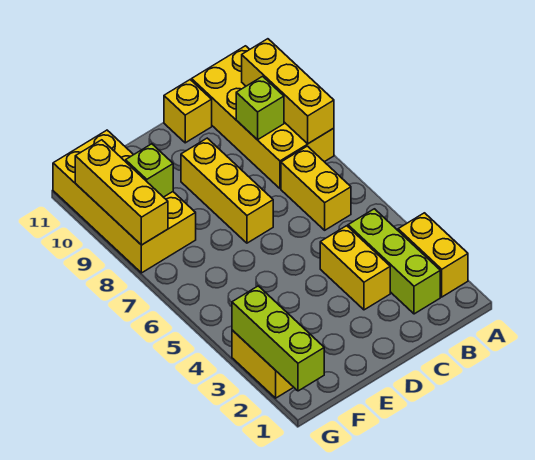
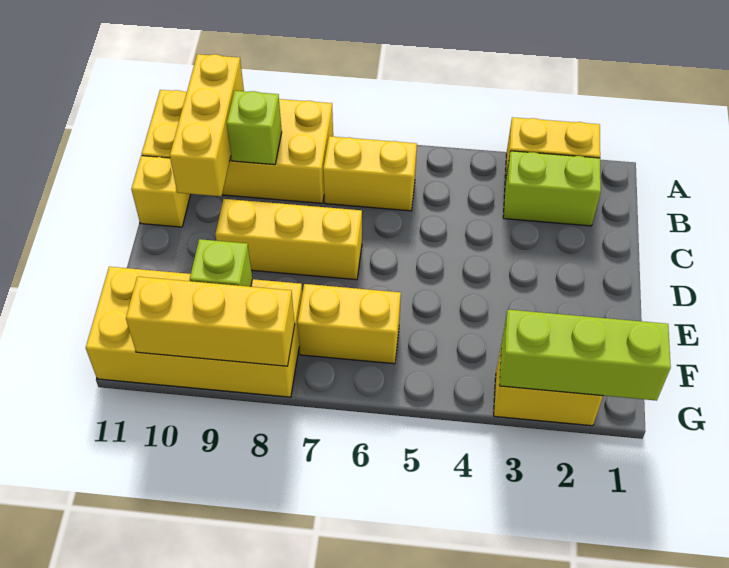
yellow brick A8:A10 level 2 -> yellow brick A10:C10 level 2
lime brick B2:B4 level 1 -> lime brick B2:B3 level 1
yellow brick C3:C4 level 1 -> yellow brick F6:F7 level 1

